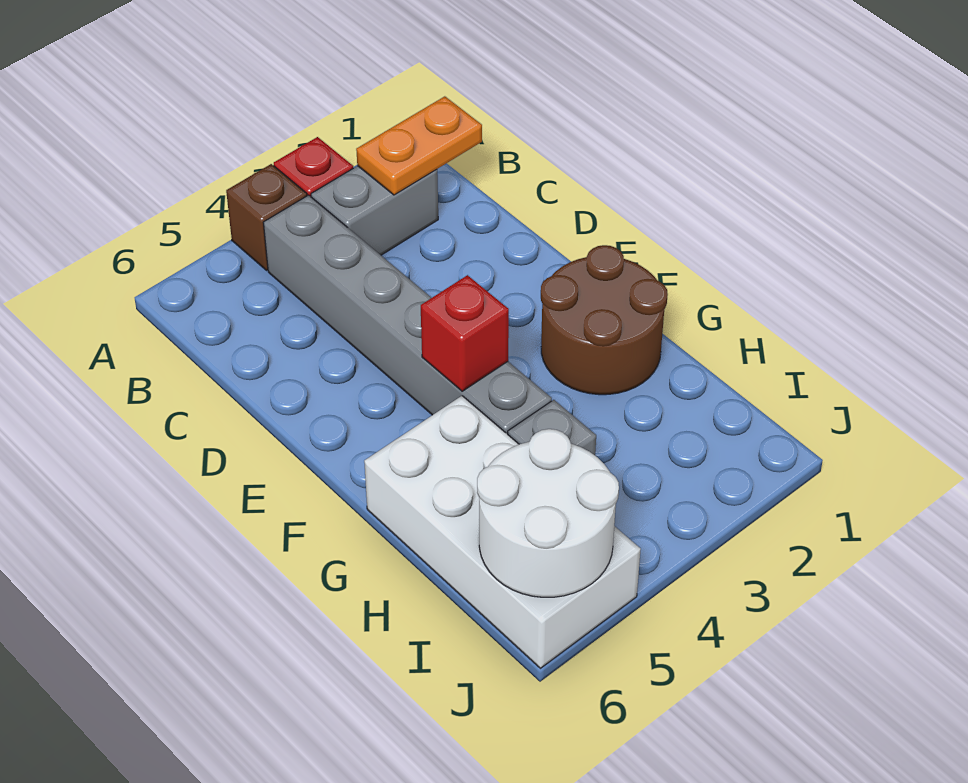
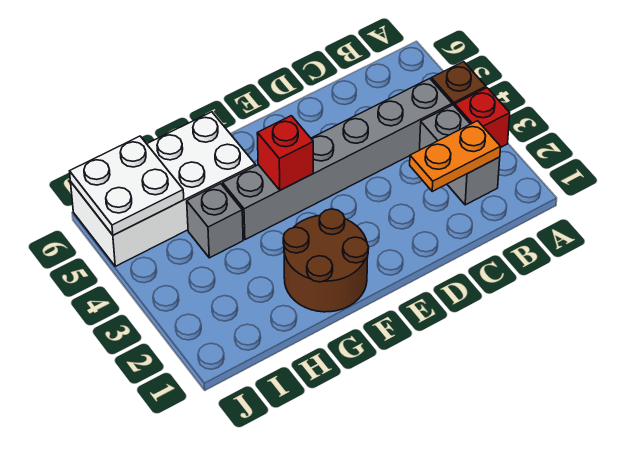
orange plate B1:B2 level 2 -> orange plate B2:C2 level 2
white round brick I5:J6 level 2 -> white plate I5:J6 level 2

